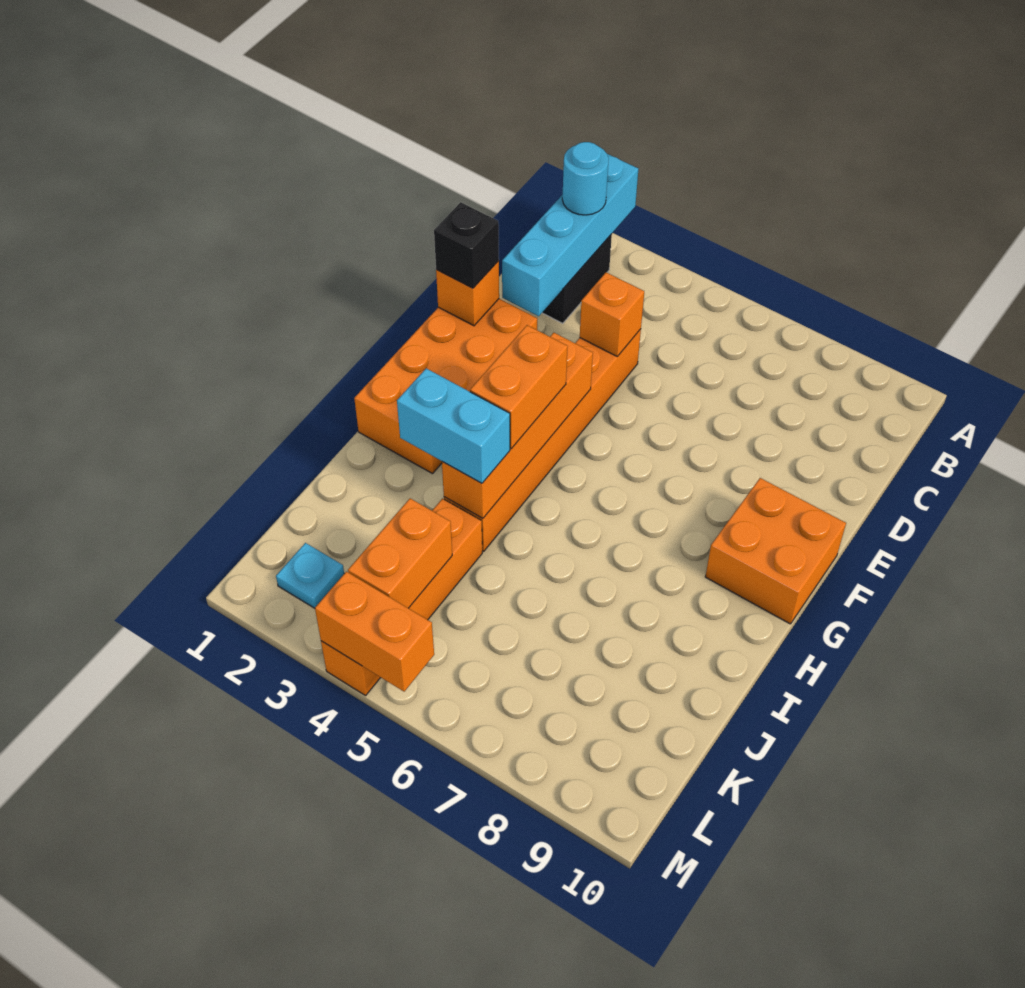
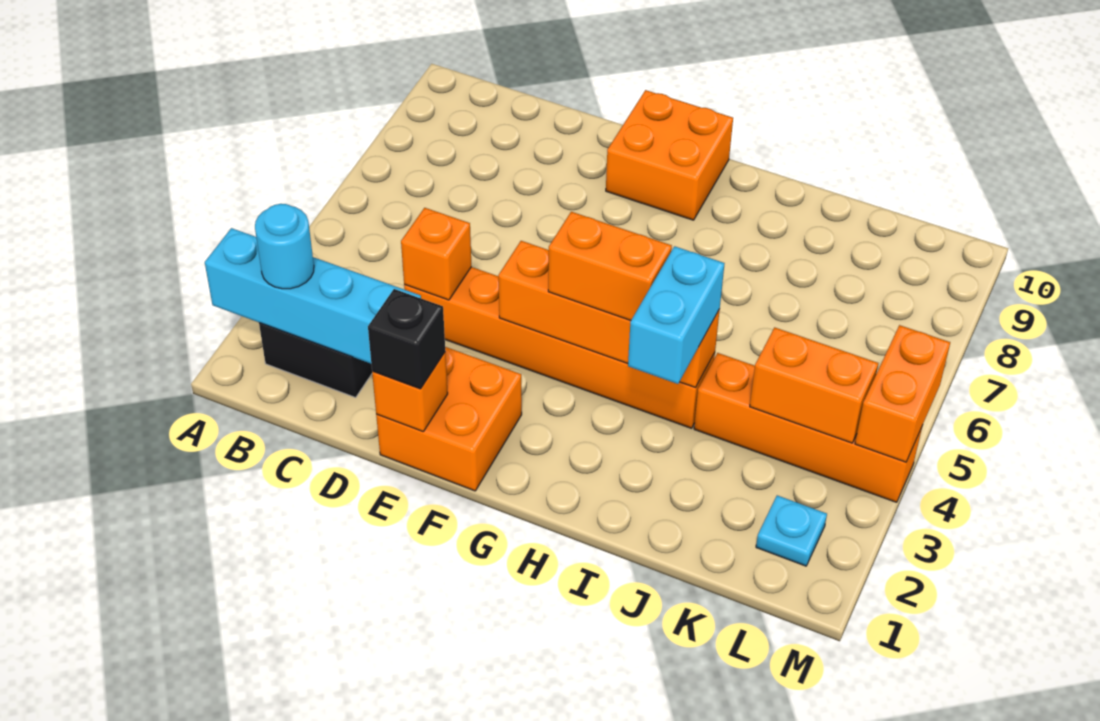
orange brick E1:H2 level 1 -> orange brick E1:F2 level 1

